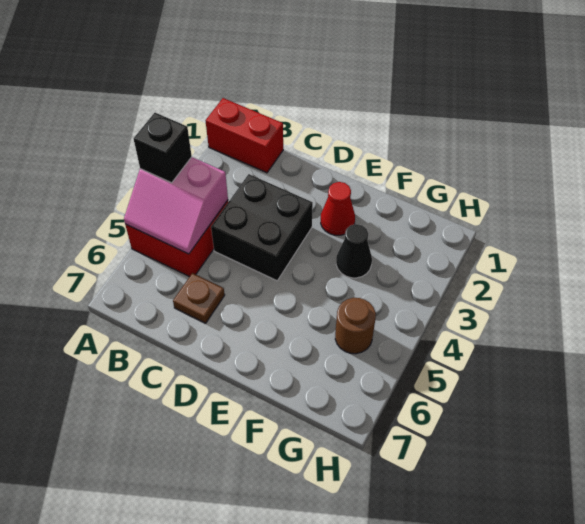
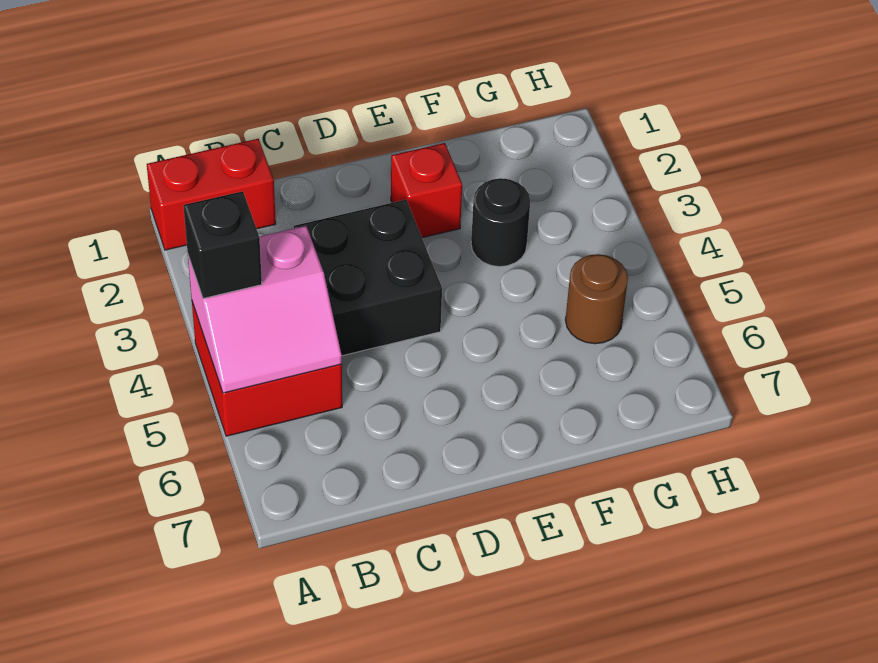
brown plate C6 level 1 -> none
red cone E2 level 1 -> red brick E2 level 1
black cone F3 level 1 -> black round brick F3 level 1

